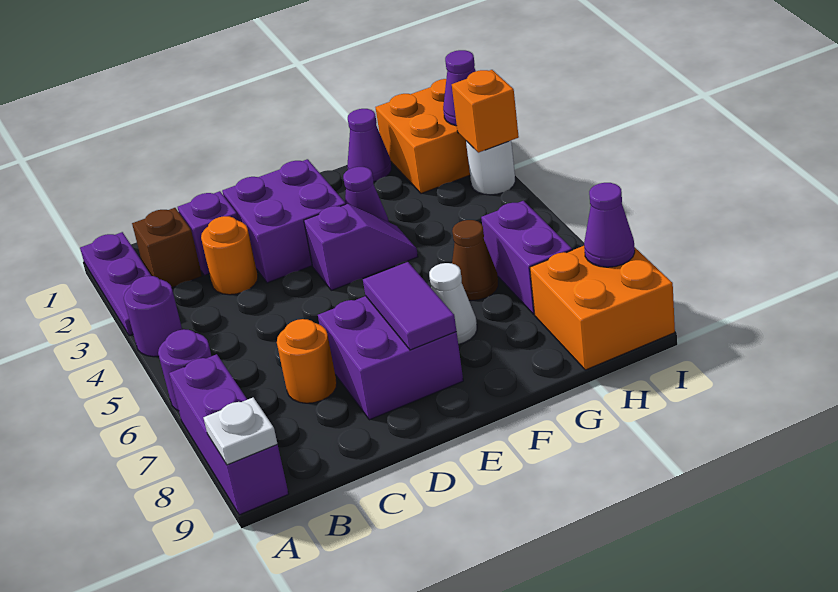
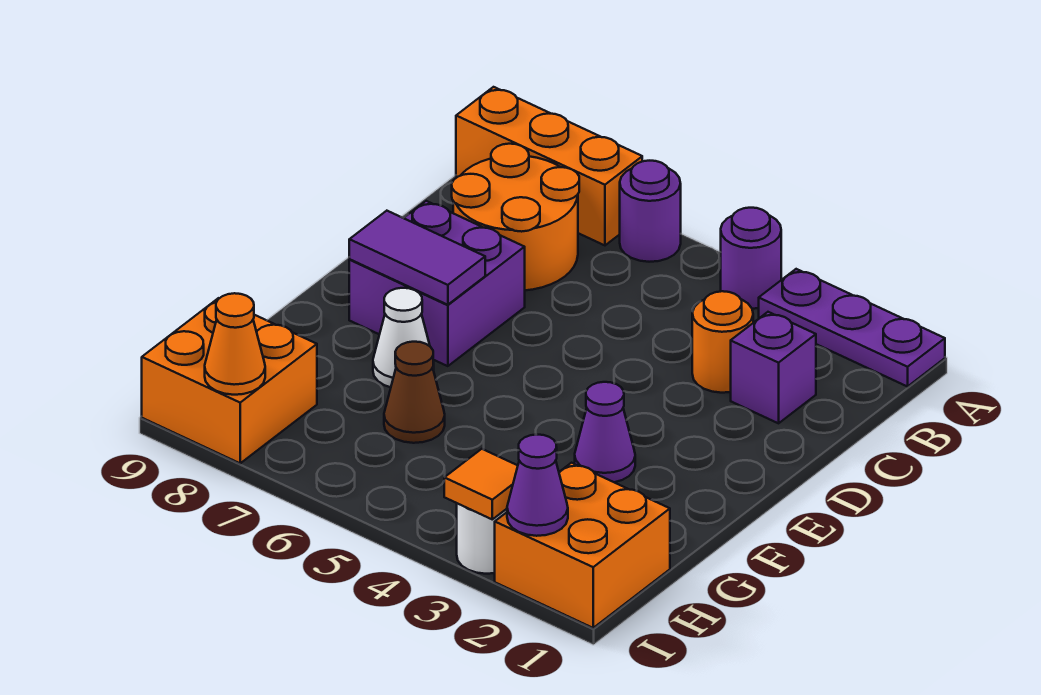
purple brick A7:A9 level 1 -> orange brick A7:A9 level 1
white plate A9 level 2 -> none
brown brick B2 level 1 -> none
orange round brick C7 level 1 -> orange round brick B7:C8 level 1
purple brick D2:E3 level 1 -> none
purple slope E4:F4 level 1 top E -> none
purple cone G1 level 1 -> none
purple brick H6:H7 level 1 -> none
orange brick I3 level 2 -> orange tile I3 level 2
purple cone I8 level 2 -> orange cone I8 level 2

